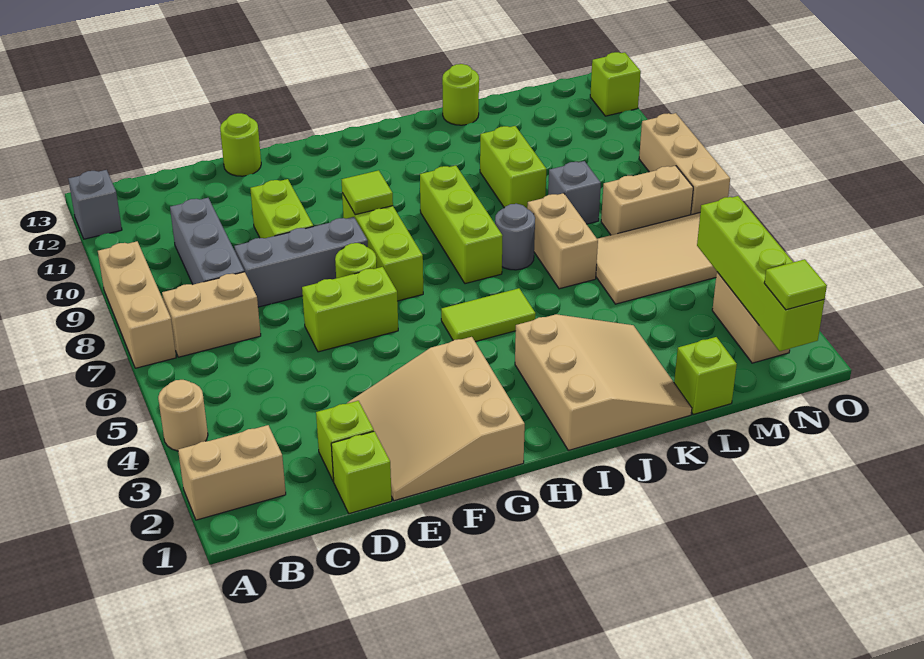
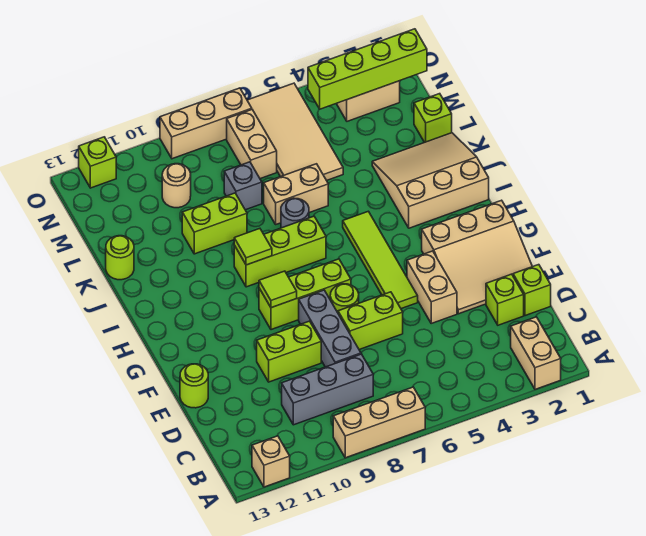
tan round brick A4 level 1 -> tan round brick M10 level 1
grey brick A12 level 1 -> tan brick A12 level 1
tan brick B7:C7 level 1 -> tan brick E4:F4 level 1
lime brick E6:F6 level 1 -> lime brick E6:E7 level 1
lime tile H5:I5 level 1 -> lime tile F5:I5 level 1
lime tile N1 level 3 -> lime tile I9 level 2

